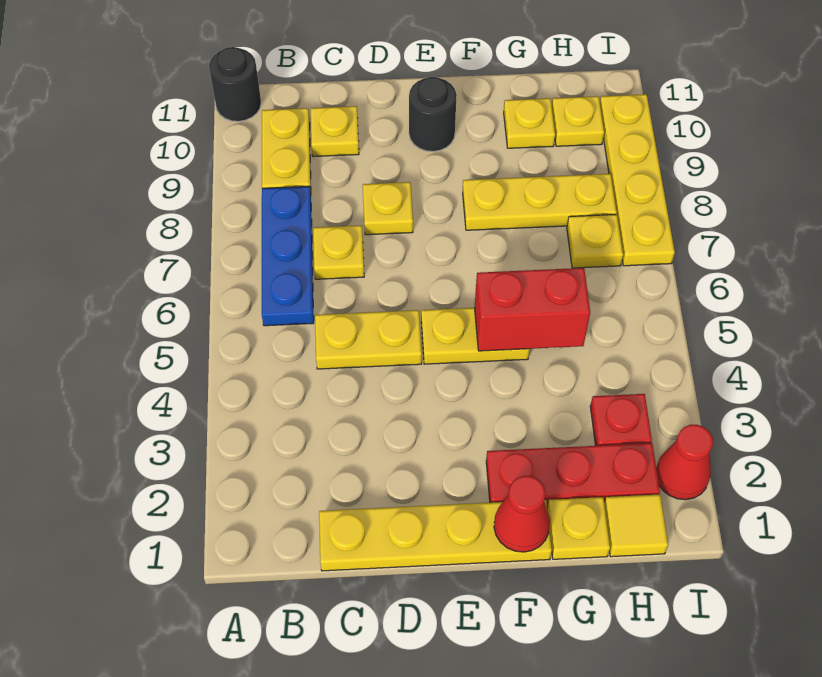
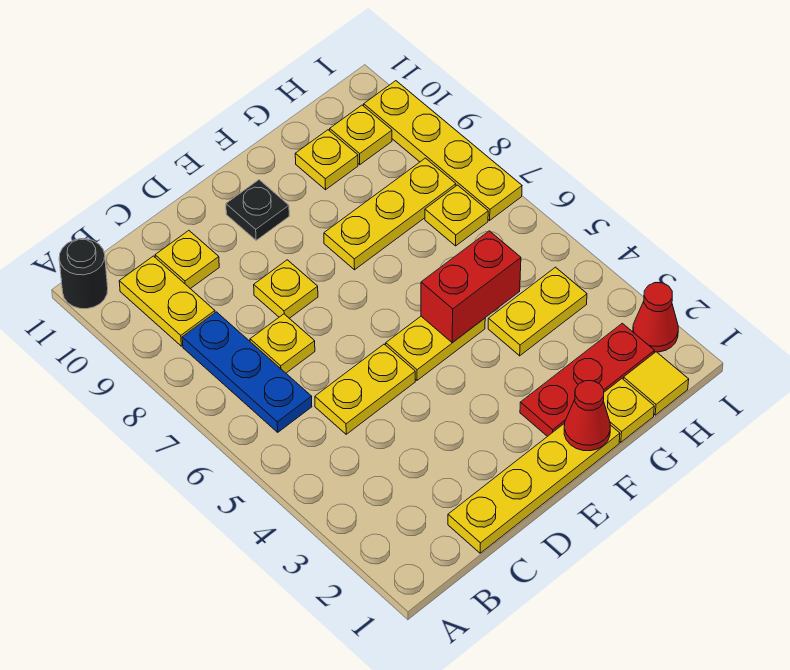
black round brick E10 level 1 -> black plate E10 level 1
none -> yellow plate G4:H4 level 1
red plate H3 level 1 -> none

